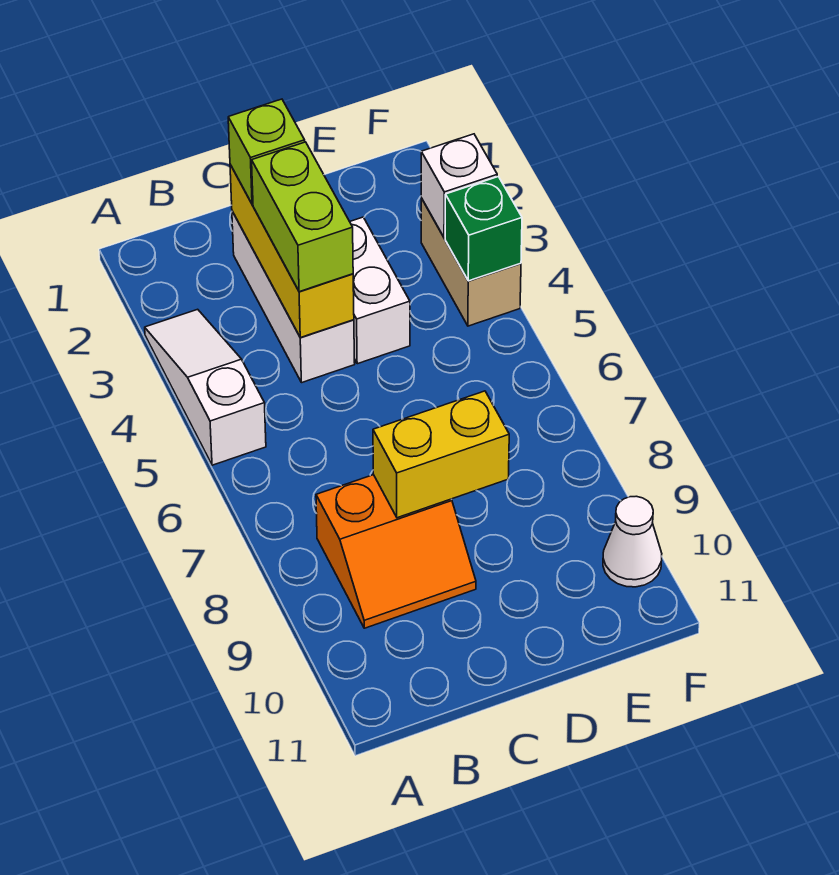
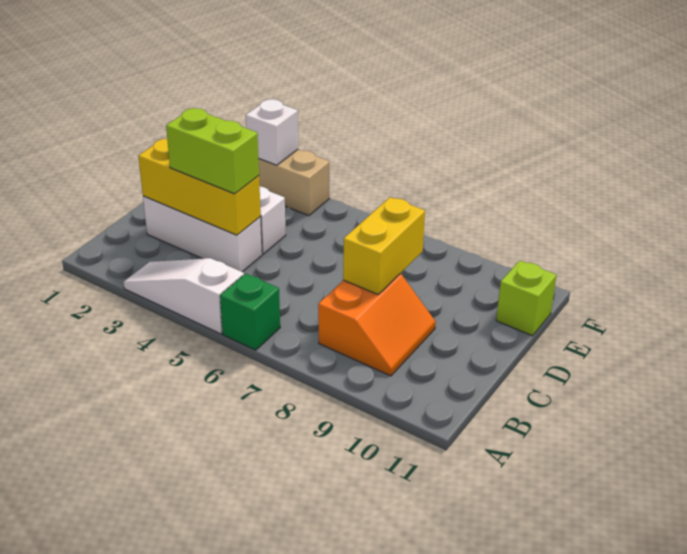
lime brick C2 level 3 -> lime brick E11 level 1
green brick F4 level 2 -> green brick A6 level 1
white cone F10 level 1 -> none

